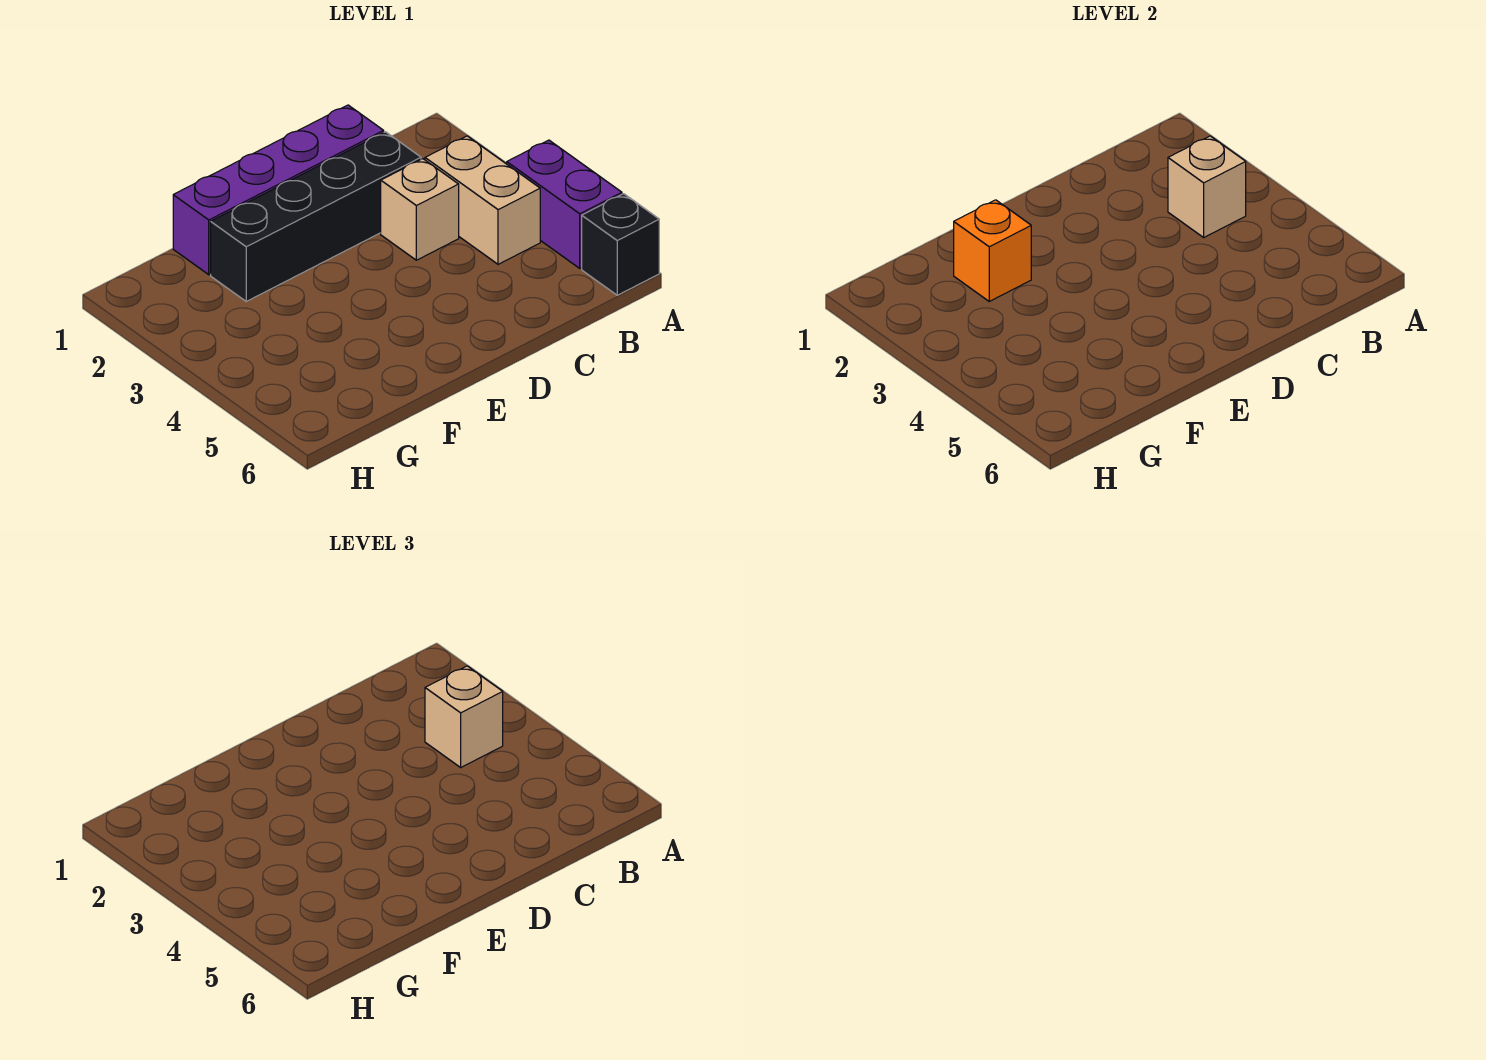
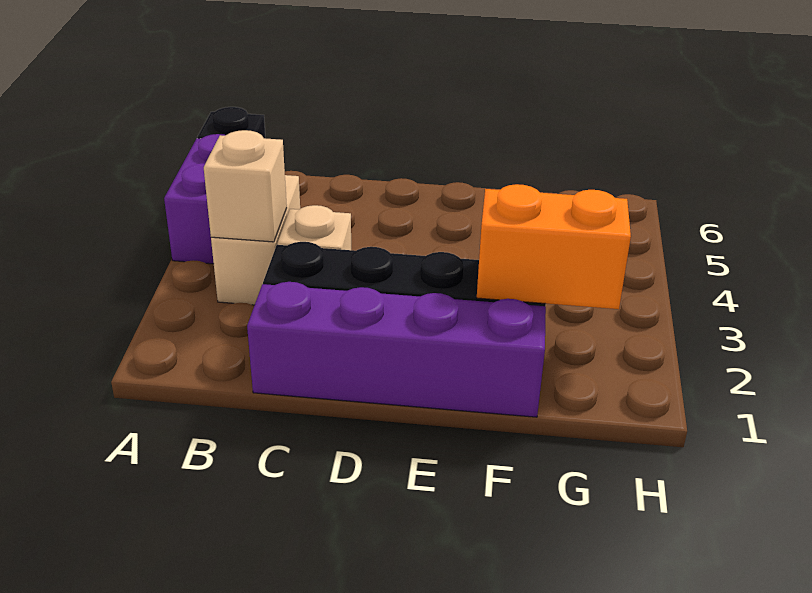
tan brick B3 level 3 -> none
orange brick F2 level 2 -> orange brick F2:G2 level 2

